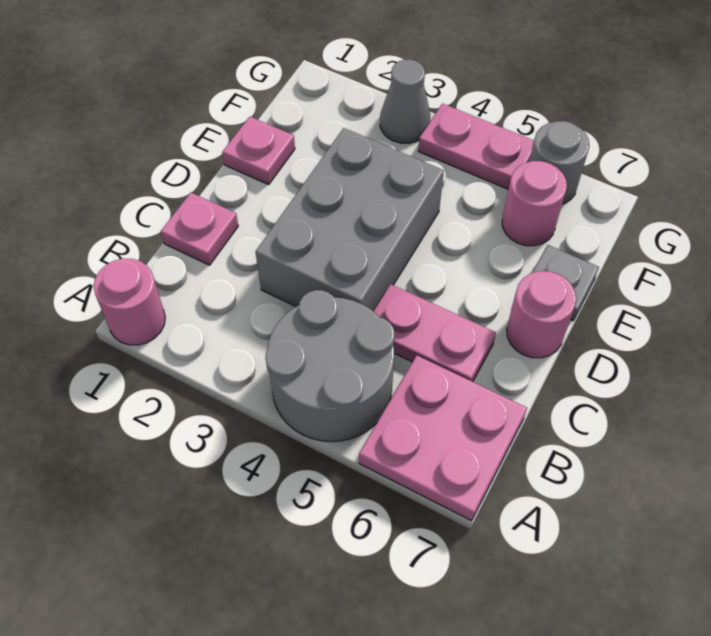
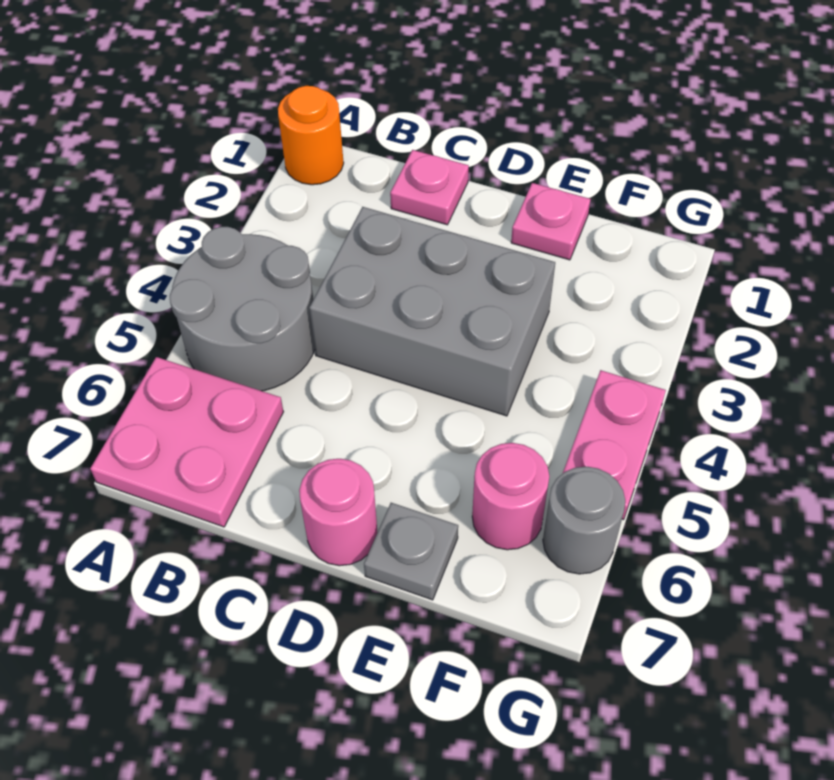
pink round brick A1 level 1 -> orange round brick A1 level 1
pink plate C5:C6 level 1 -> none
grey cone G3 level 1 -> none

